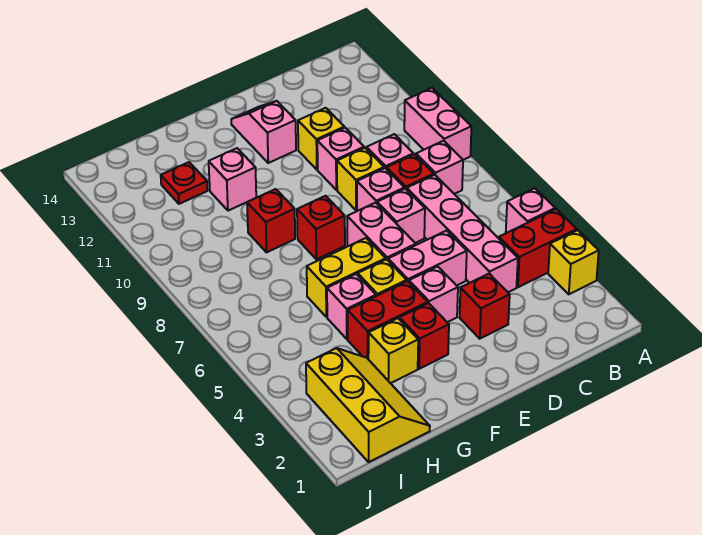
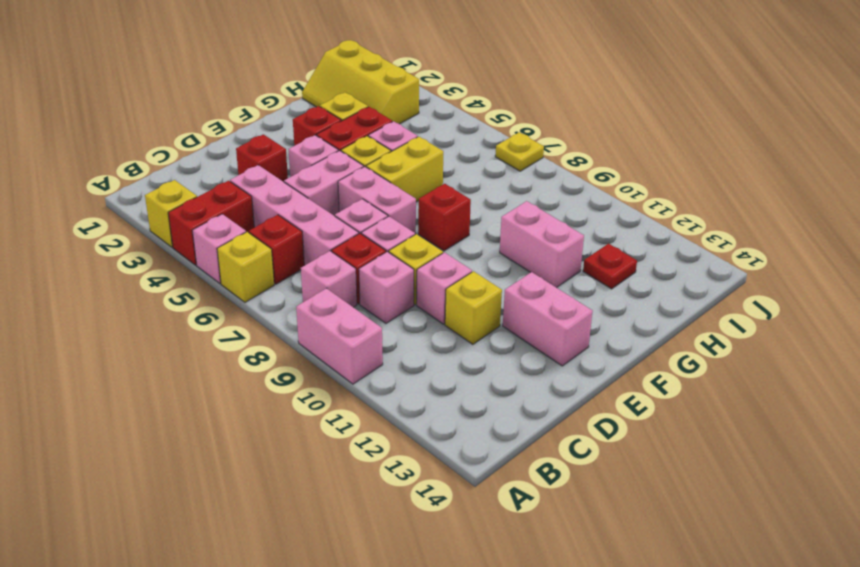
none -> yellow brick A6 level 1
pink slope E12:E13 level 1 top 12 -> pink brick E12:E13 level 1
red brick G9 level 1 -> red brick B6 level 1
pink brick G11 level 1 -> pink brick G10:G11 level 1
none -> yellow plate J7 level 1

